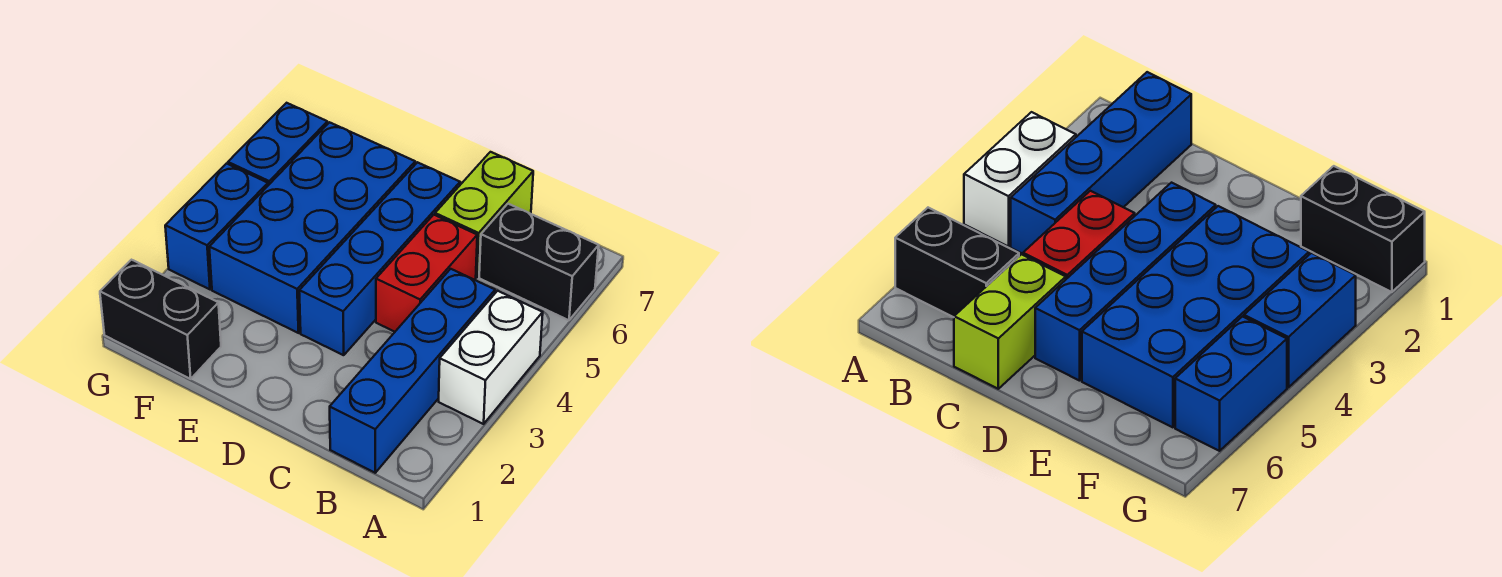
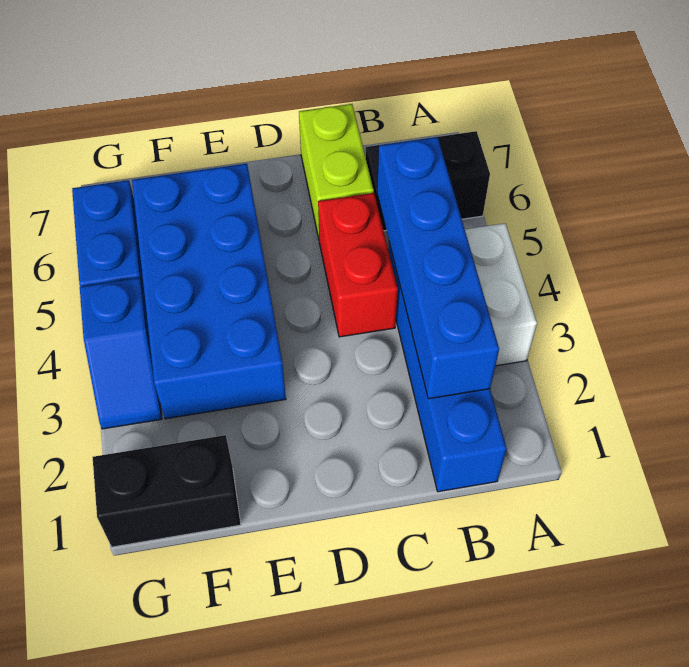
blue brick D3:D6 level 1 -> blue brick B2:B5 level 2
blue brick G3:G4 level 1 -> blue slope G3:G4 level 1 top 4

